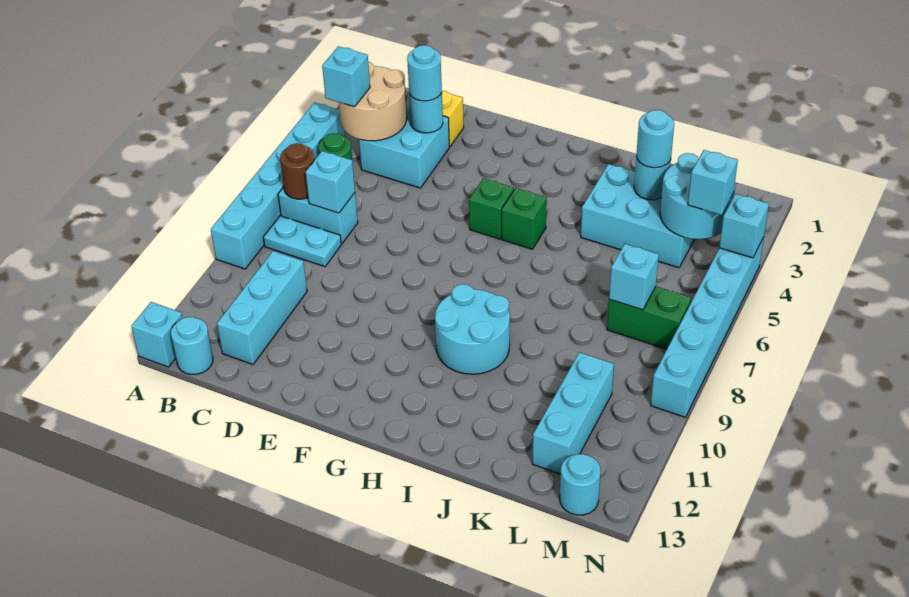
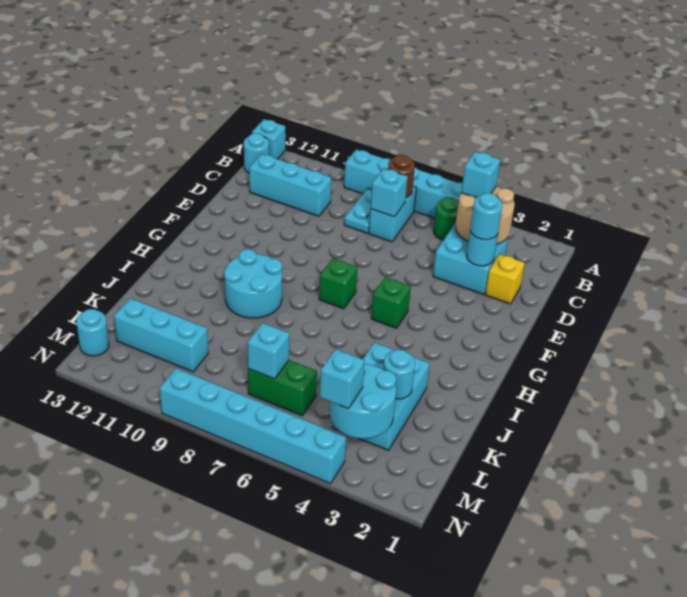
green brick H5 level 1 -> green brick G7 level 1
cyan round brick K3 level 3 -> none
green brick L7:M7 level 1 -> green brick L6:L7 level 1
cyan brick N4 level 2 -> none

